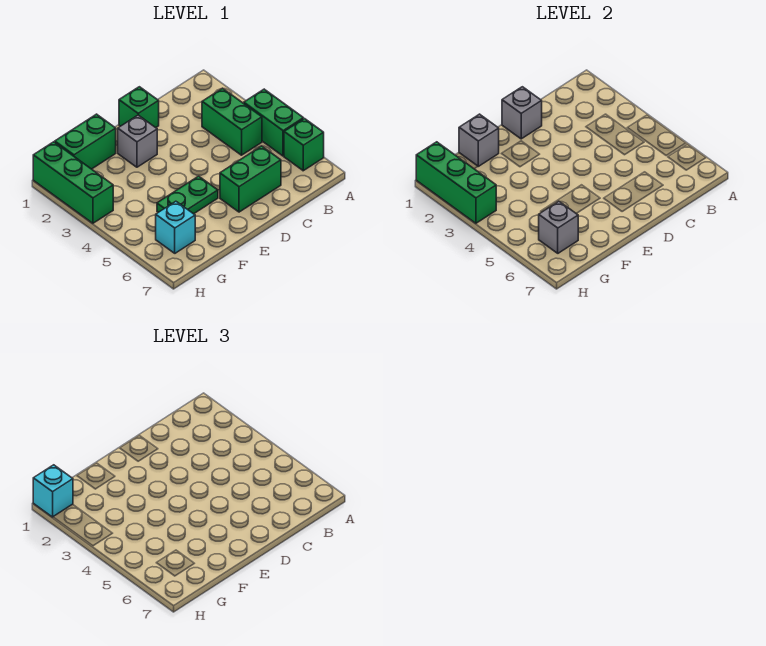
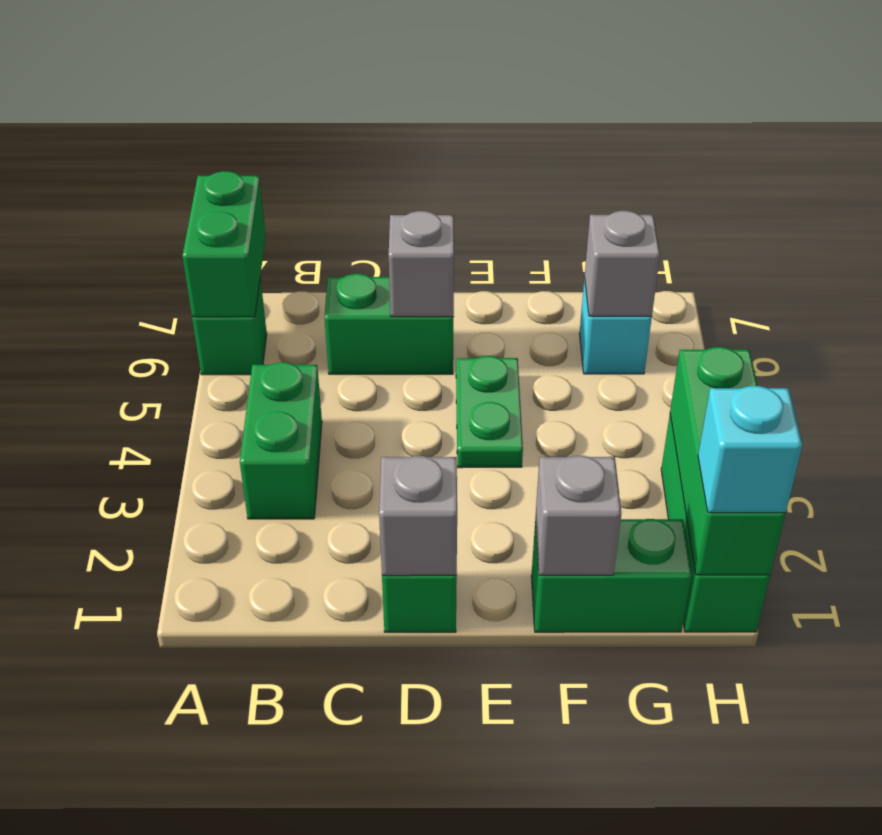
green brick A4:A5 level 1 -> green brick A6:A7 level 2
grey brick E2 level 1 -> grey brick D6 level 2
green plate E5:F5 level 1 -> green plate E4:E5 level 1

